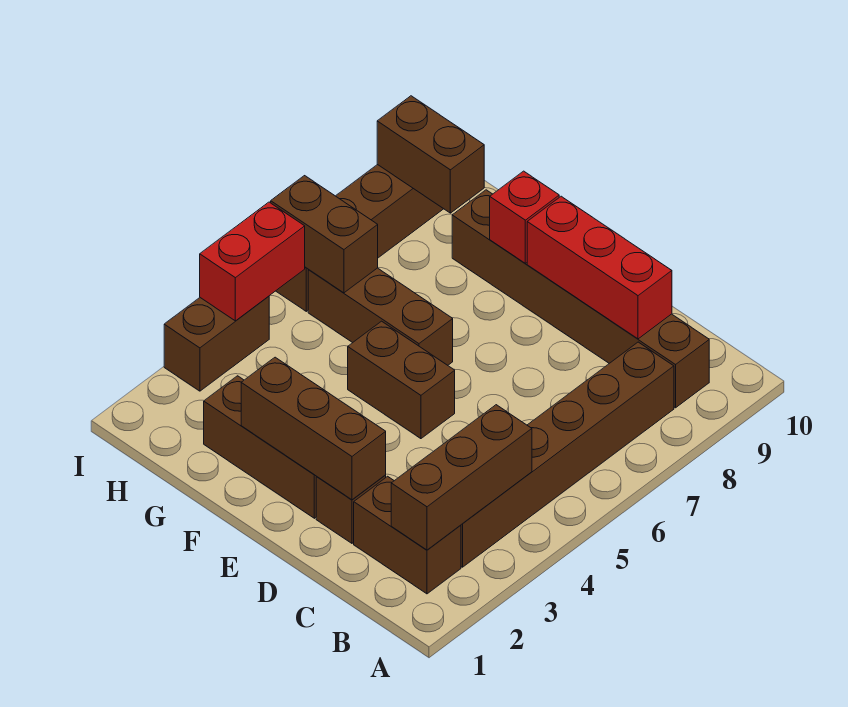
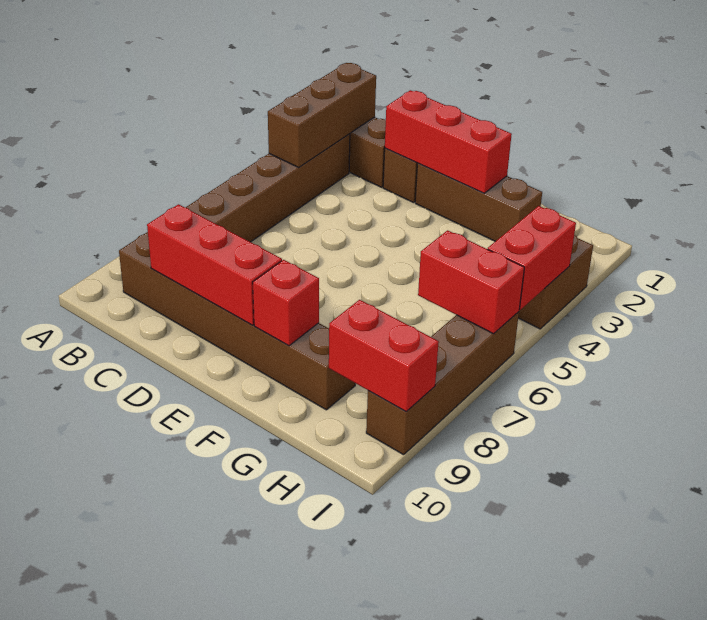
brown brick D2:F2 level 2 -> red brick D2:F2 level 2
brown brick E5:F5 level 1 -> none
brown brick F6:H6 level 1 -> none
brown brick H6:I6 level 2 -> red brick H6:I6 level 2
brown brick H9:I9 level 2 -> red brick H9:I9 level 2

